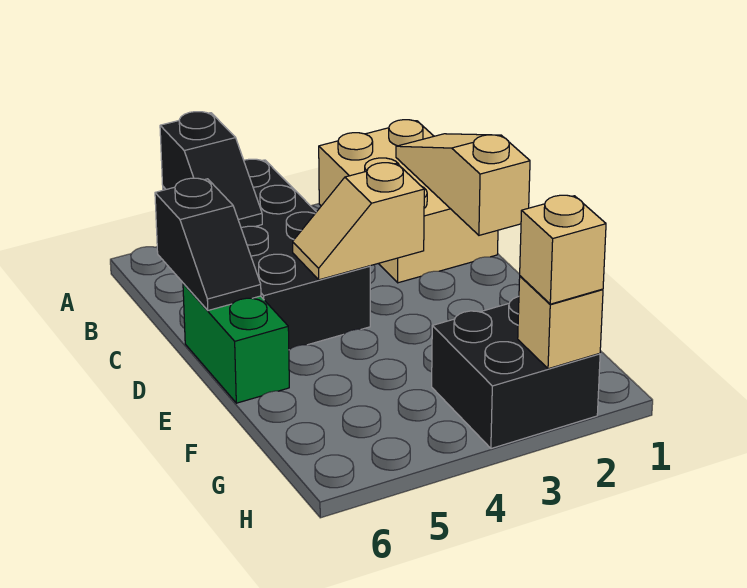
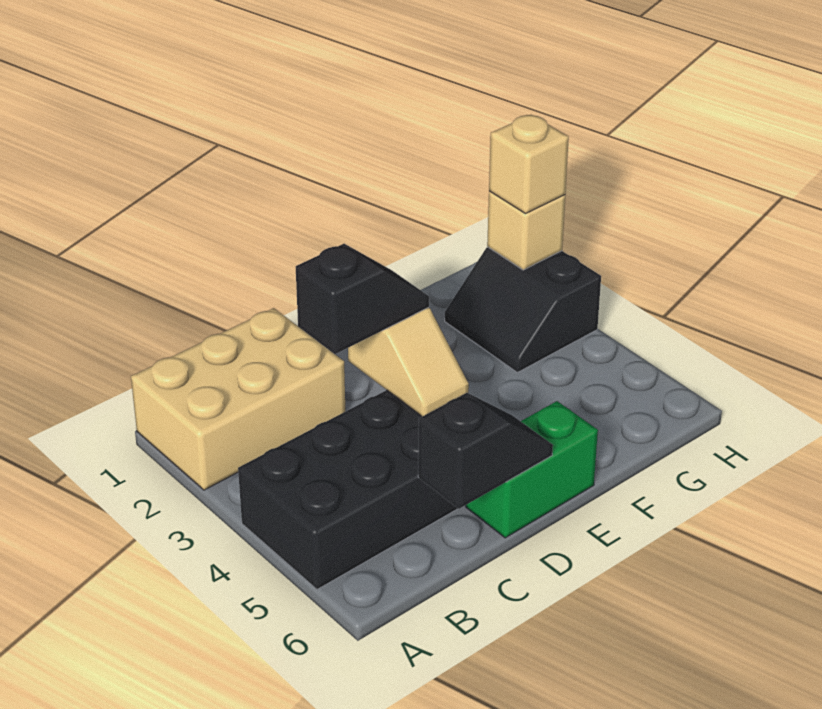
black slope A5:B5 level 2 top A -> black slope C3:D3 level 3 top C
tan slope B1:D1 level 2 top D -> none
black brick G2:H3 level 1 -> black slope G2:H3 level 1 top H

